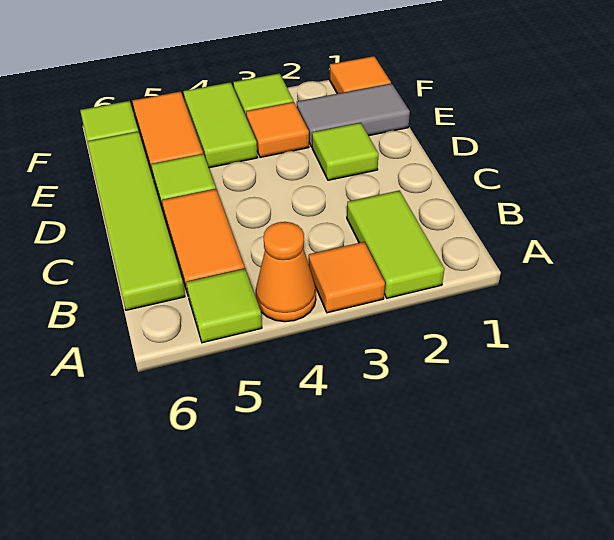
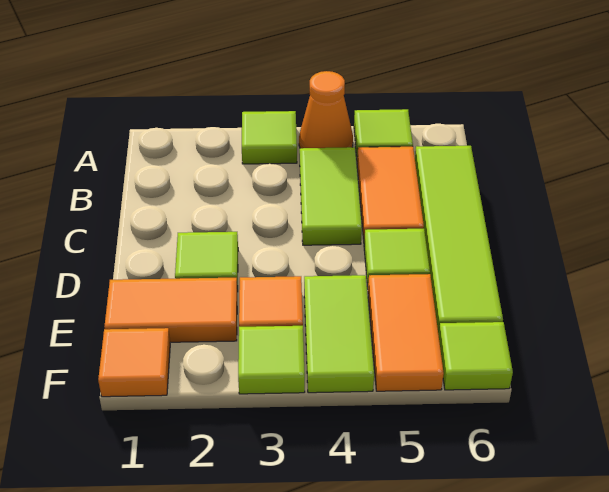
lime tile A2:B2 level 1 -> lime tile B4:C4 level 1
orange tile A3 level 1 -> lime tile A3 level 1
grey tile E1:E2 level 1 -> orange tile E1:E2 level 1

